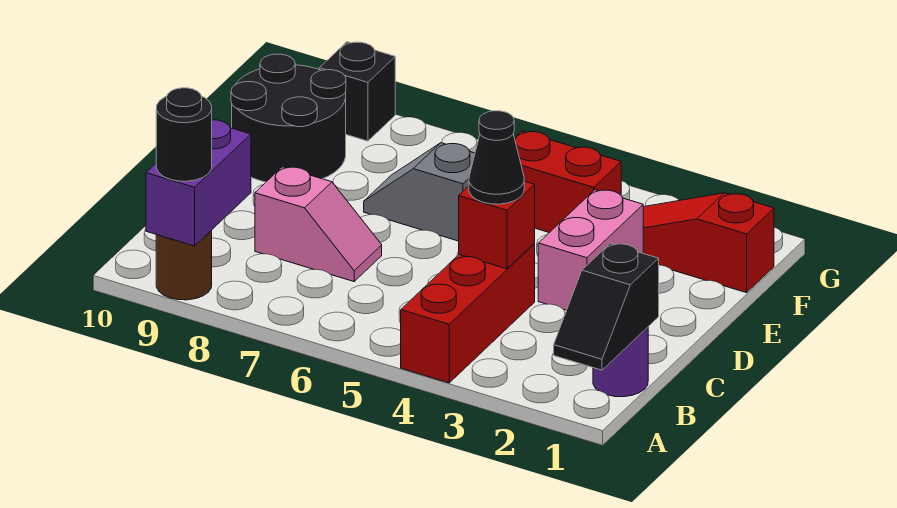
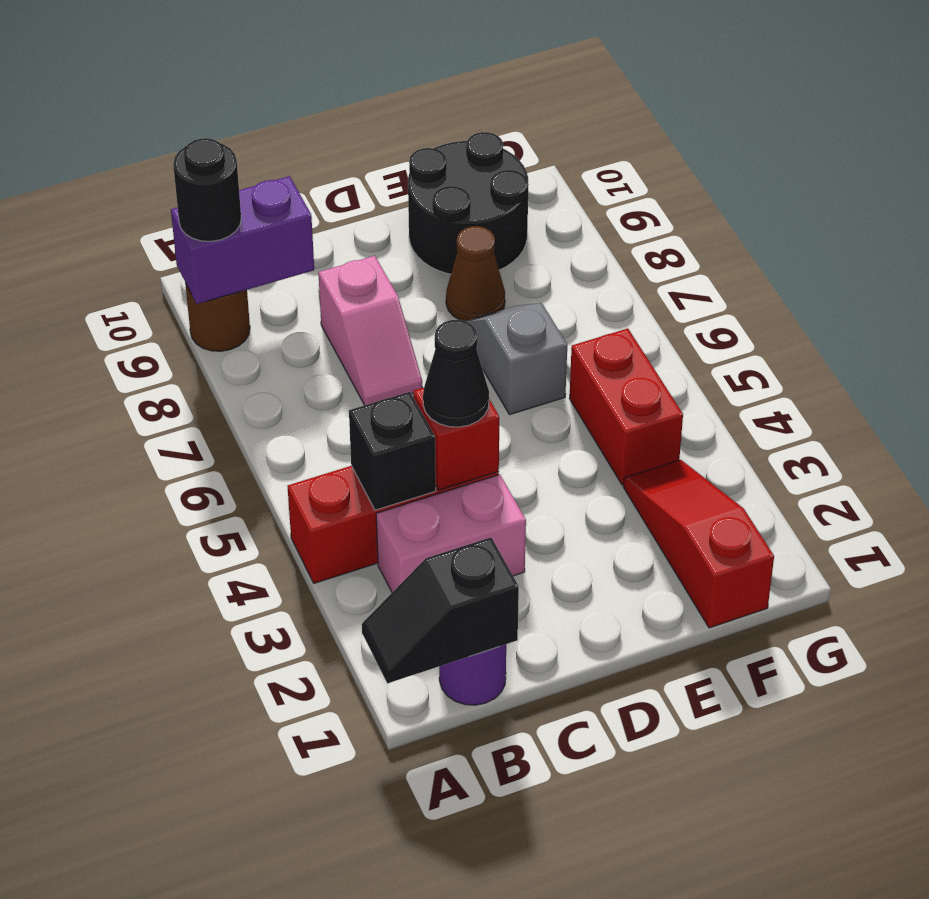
pink brick D3:E3 level 1 -> pink brick B3:C3 level 1
none -> brown cone E8 level 1
black brick G9 level 1 -> black brick B4 level 2

